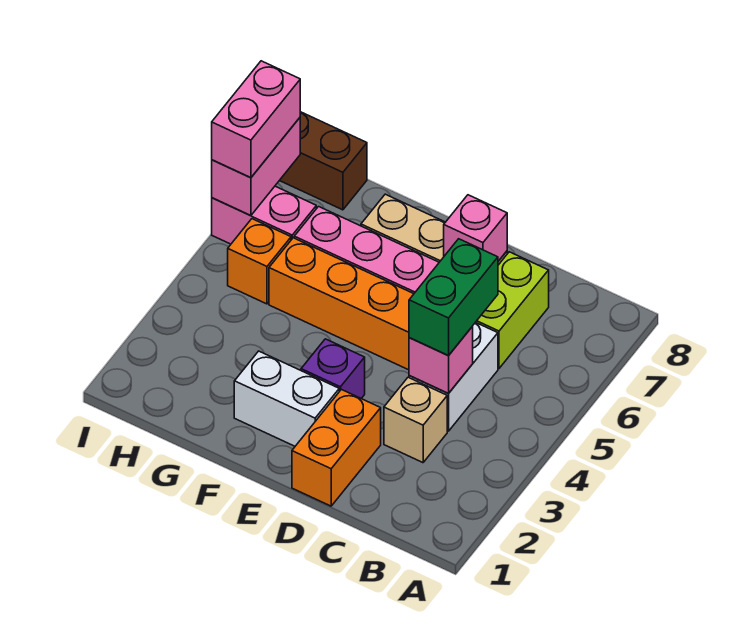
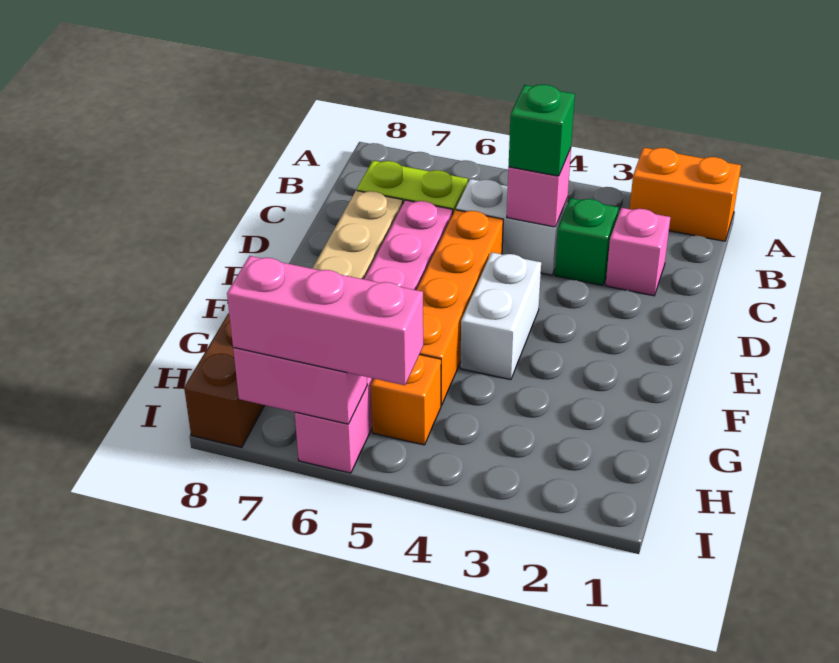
tan brick C3 level 1 -> green brick C3 level 1
green brick C4:C5 level 3 -> green brick C4 level 3
orange brick D1:D2 level 1 -> orange brick A1:A2 level 1
pink brick D7 level 2 -> pink brick C2 level 1
white brick E2:F2 level 1 -> white brick E4:F4 level 1
purple brick E3 level 1 -> none
pink brick I6:I7 level 3 -> pink brick I5:I7 level 3

